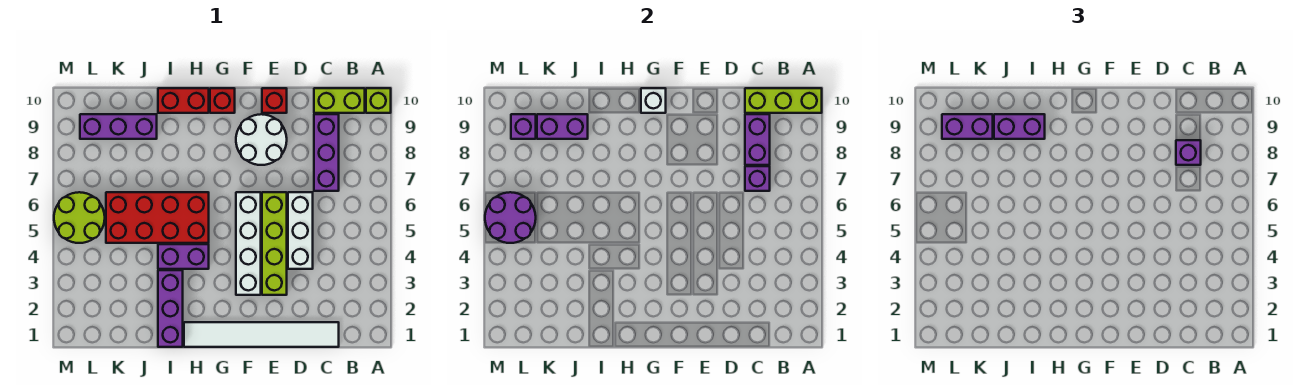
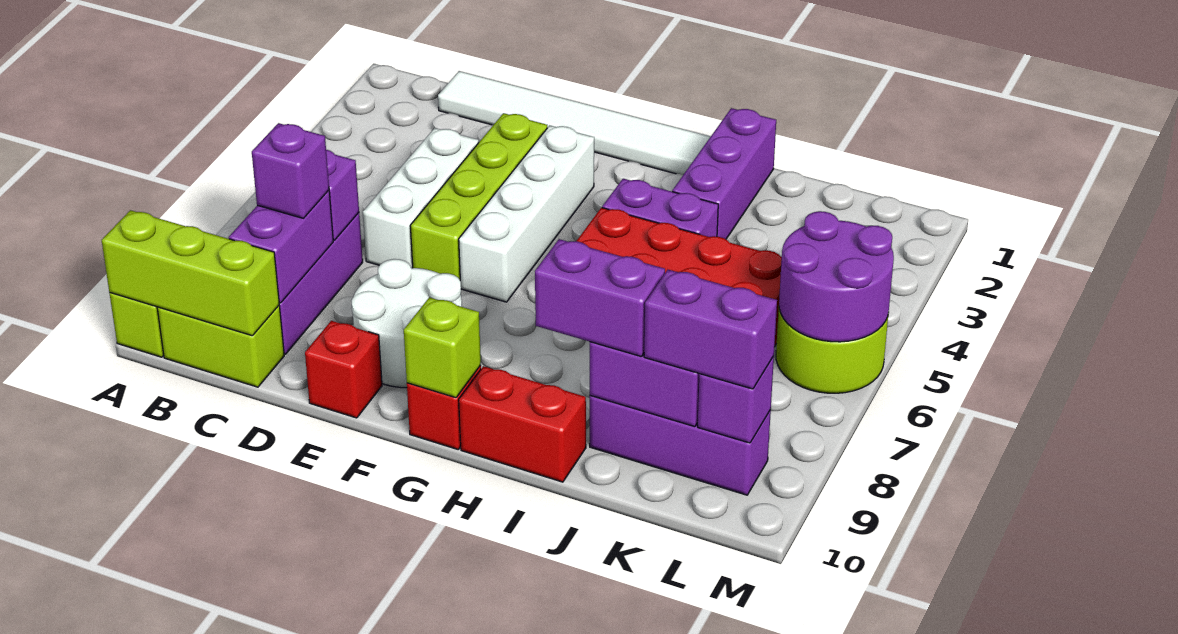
white brick G10 level 2 -> lime brick G10 level 2

